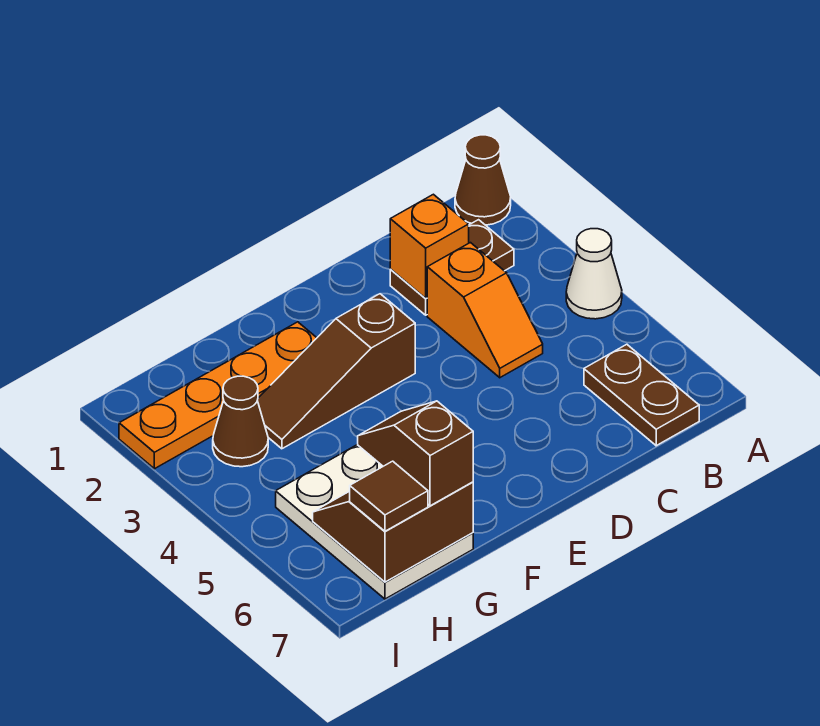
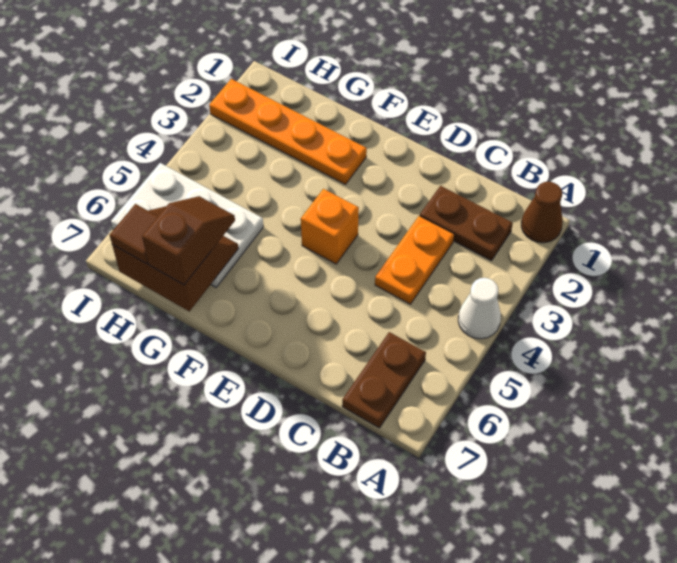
orange brick C2 level 2 -> orange brick E4 level 1
orange slope C3:C4 level 1 top 3 -> orange plate C3:C4 level 1
brown slope E3:G3 level 1 top E -> none
white plate G5:H7 level 1 -> white plate G5:I6 level 1
brown cone H3 level 1 -> none

